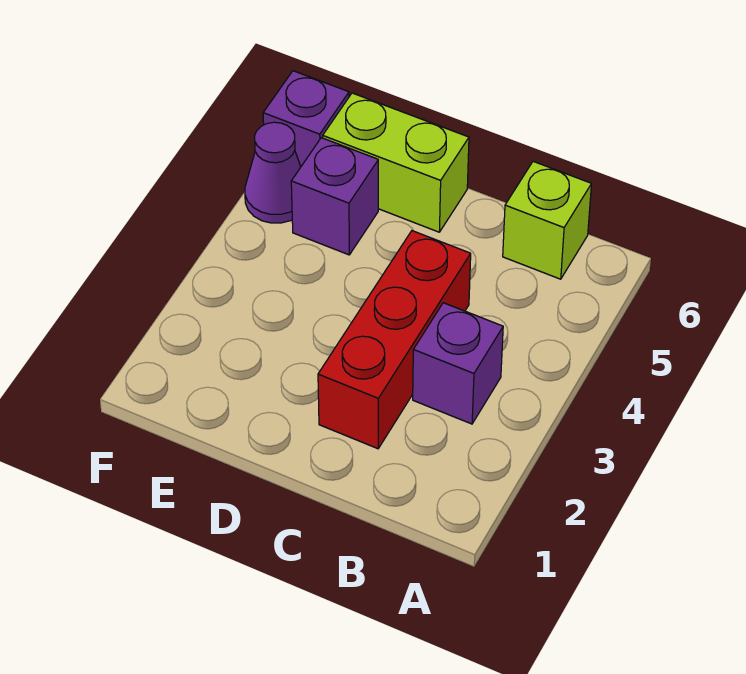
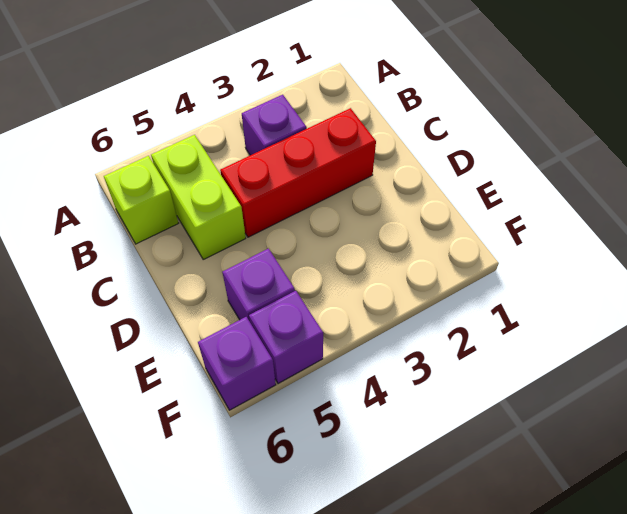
lime brick D6:E6 level 1 -> lime brick B5:C5 level 1
purple cone F5 level 1 -> purple brick F5 level 1

